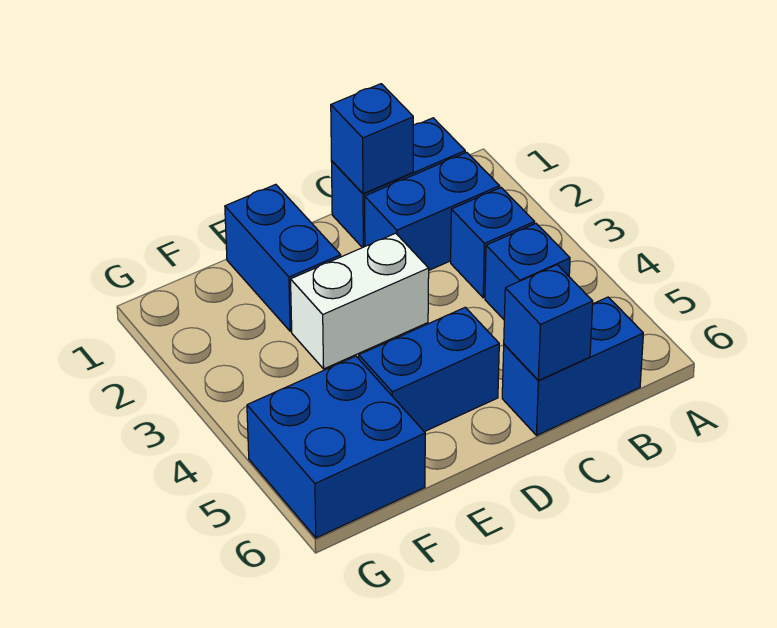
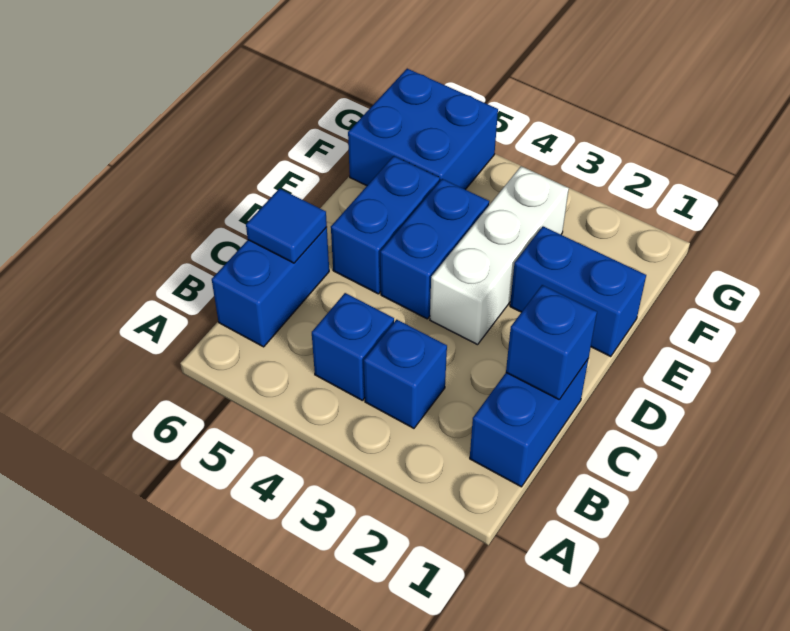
blue brick B2:C2 level 1 -> blue brick D4:E4 level 1
blue brick C6 level 2 -> blue tile C6 level 2
white brick D3:E3 level 1 -> white brick D3:F3 level 1

